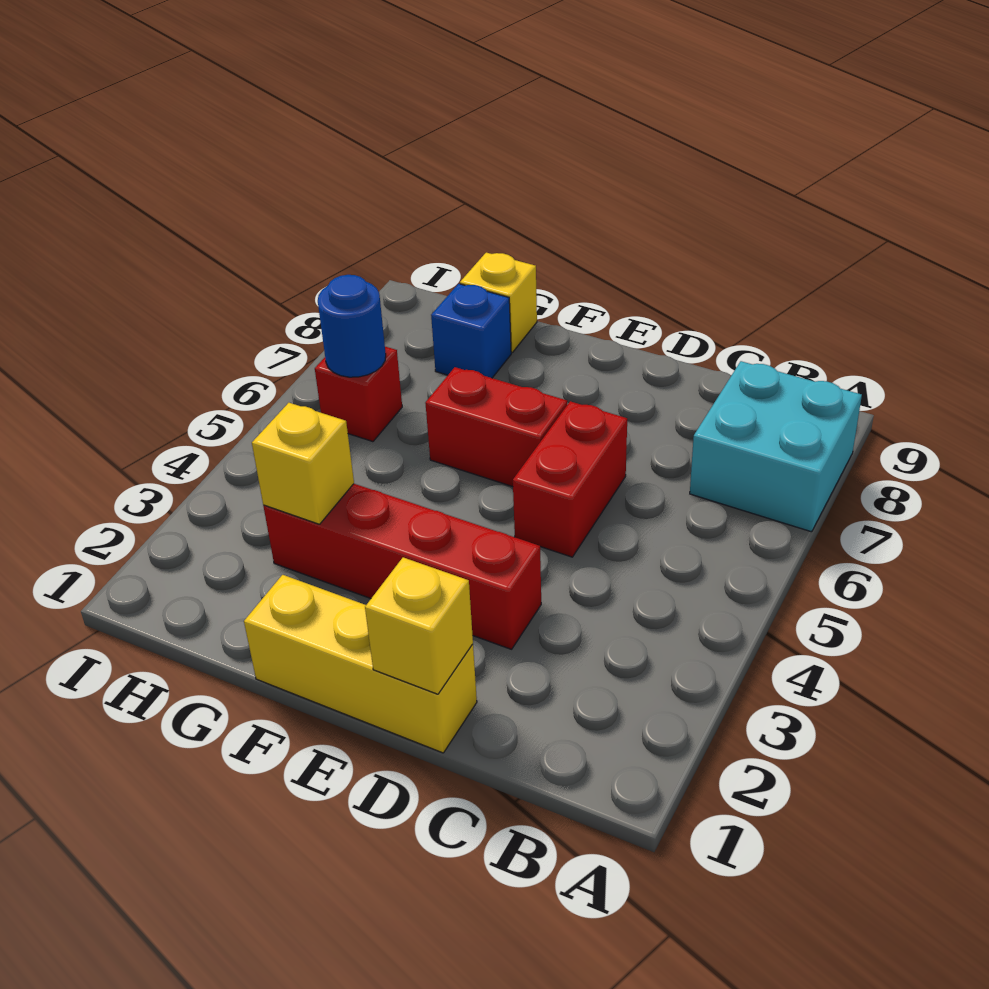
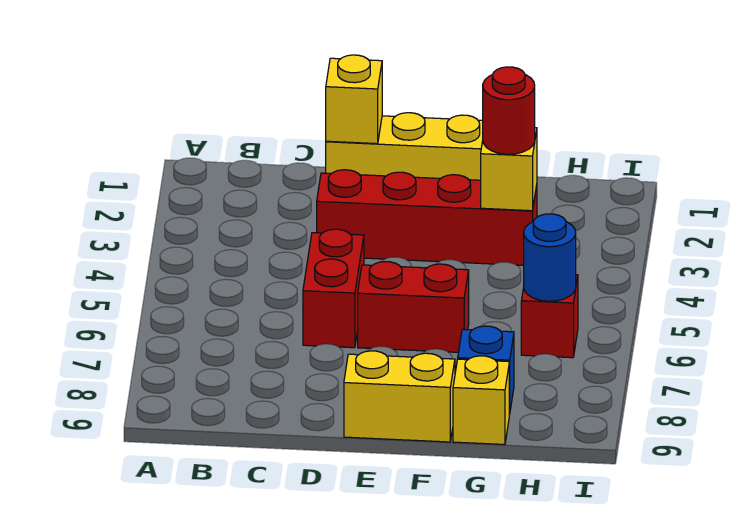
cyan brick A7:B8 level 1 -> none
none -> yellow brick E9:F9 level 1
none -> red round brick G3 level 3

